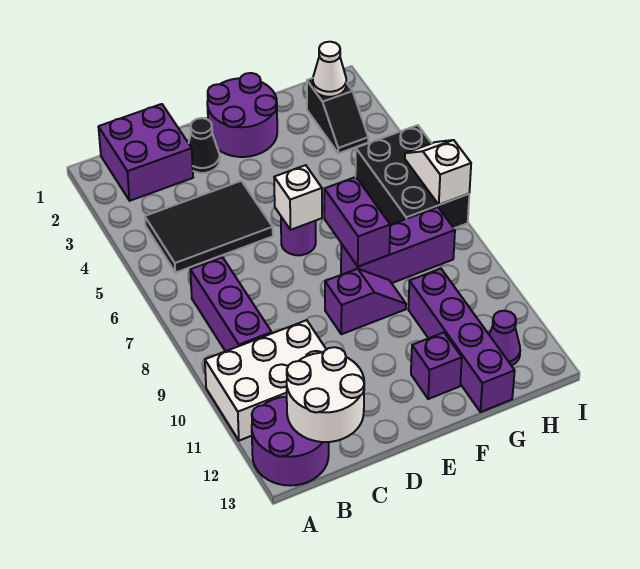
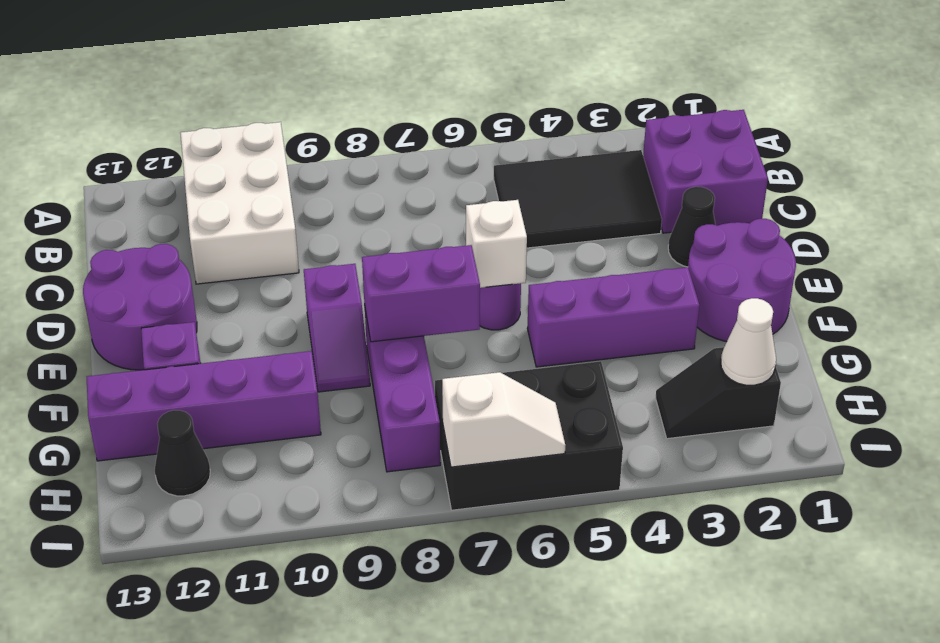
purple round brick A12:B13 level 1 -> purple round brick D12:E13 level 1
black tile B4:D5 level 1 -> black tile B3:C5 level 1
purple brick B7:B9 level 1 -> purple brick F3:F5 level 1
white round brick B12:C13 level 2 -> none
purple cone H12 level 1 -> black cone H12 level 1

